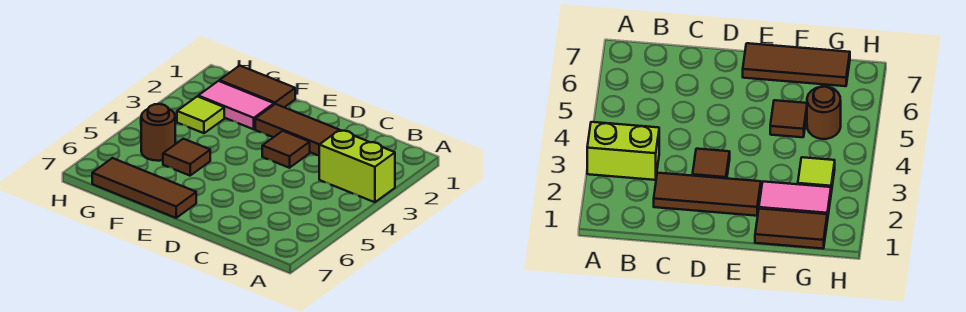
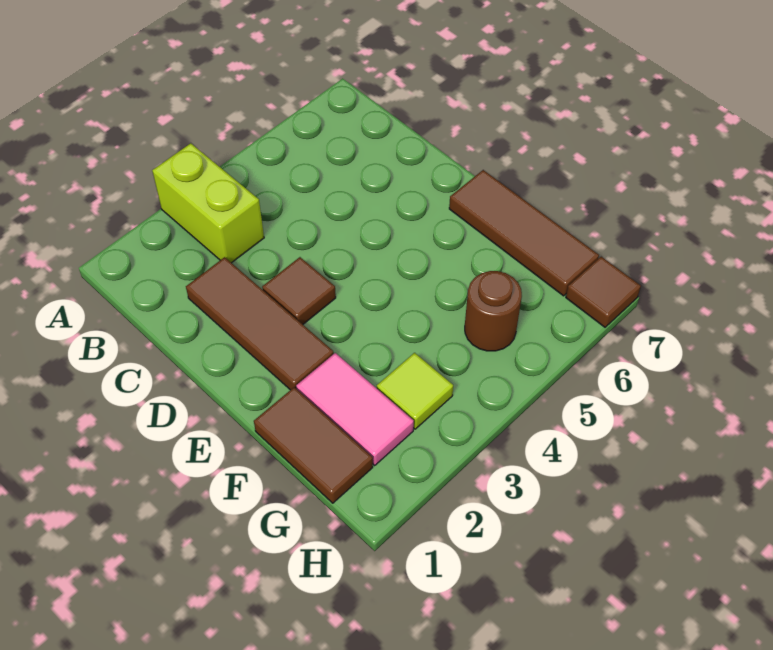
brown tile F5 level 1 -> brown tile H7 level 1

